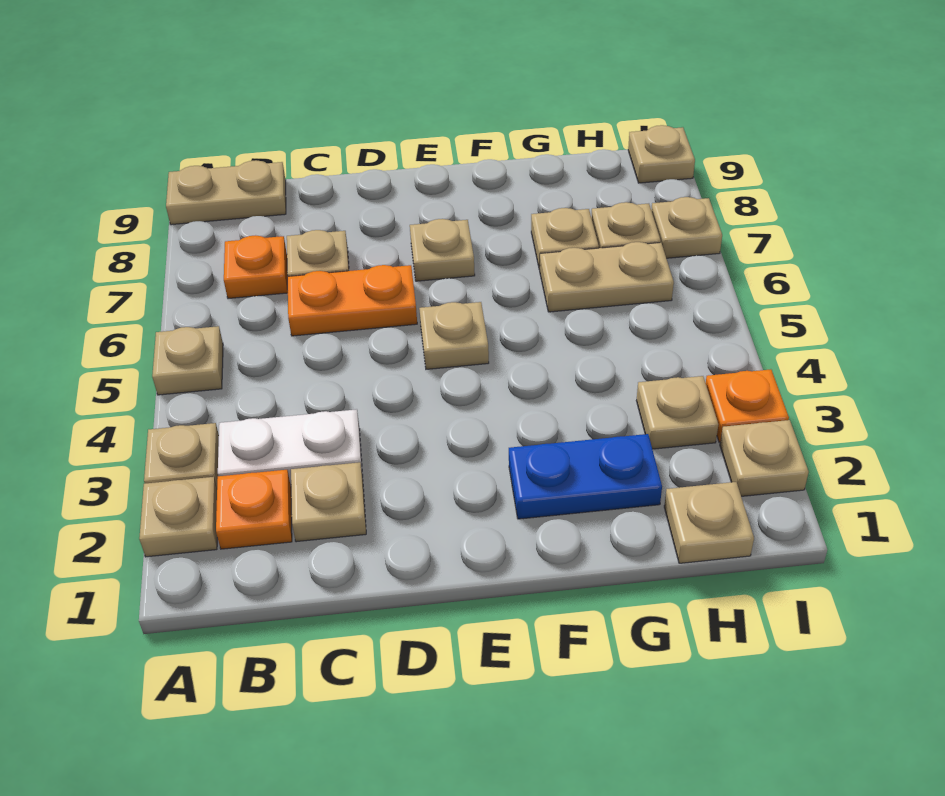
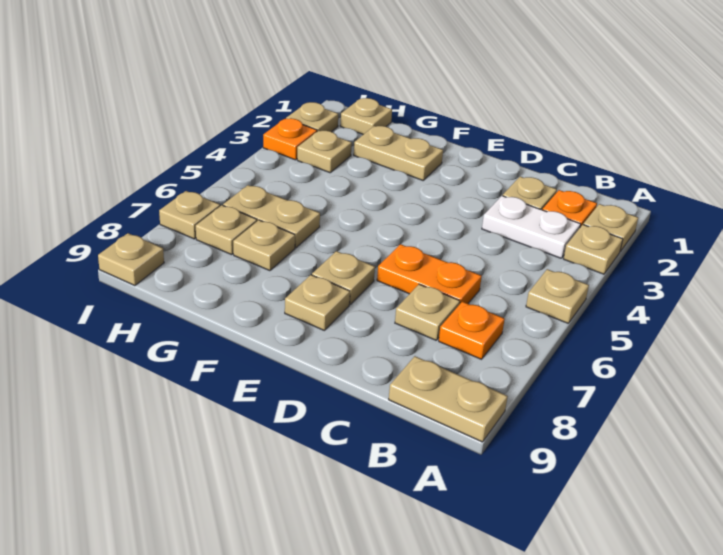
tan plate E5 level 1 -> tan plate E8 level 1
blue plate F2:G2 level 1 -> tan plate F2:G2 level 1

